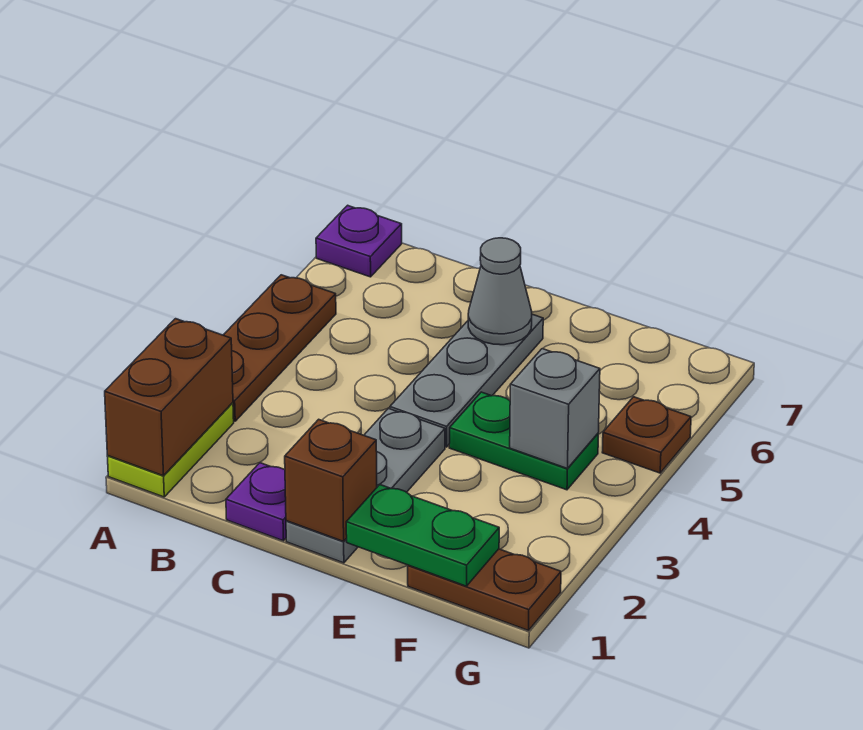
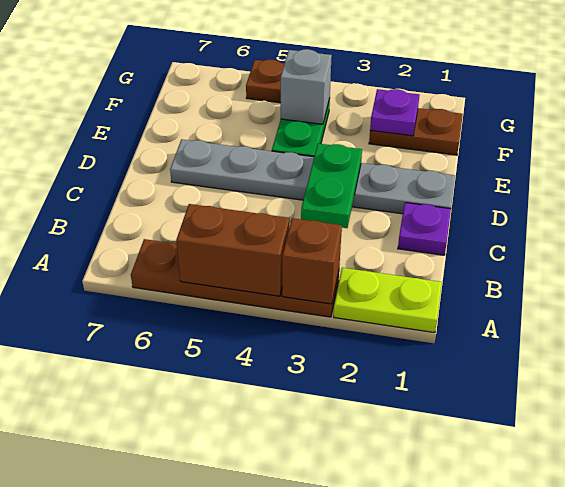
brown brick A1:A2 level 2 -> brown brick A4:A5 level 2
brown plate A3:A5 level 1 -> brown plate A3:A6 level 1
purple plate A7 level 1 -> purple plate F2 level 2
brown brick D1 level 2 -> brown brick A3 level 2
grey cone D6 level 2 -> none
green plate E1:F1 level 2 -> green plate C3:D3 level 2
brown plate F1:G1 level 1 -> brown plate F1:F2 level 1

